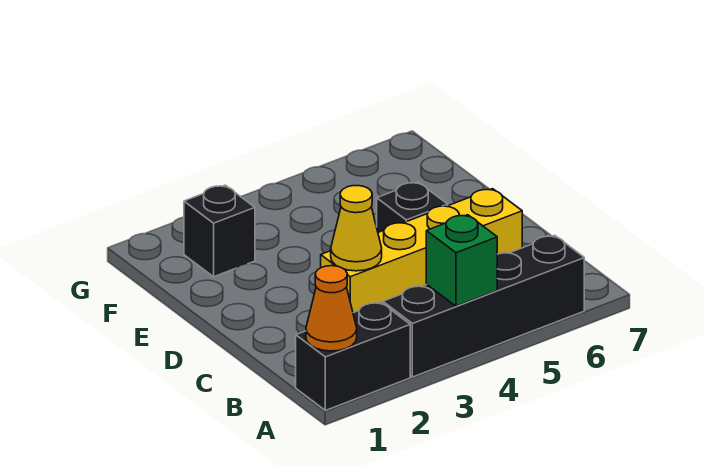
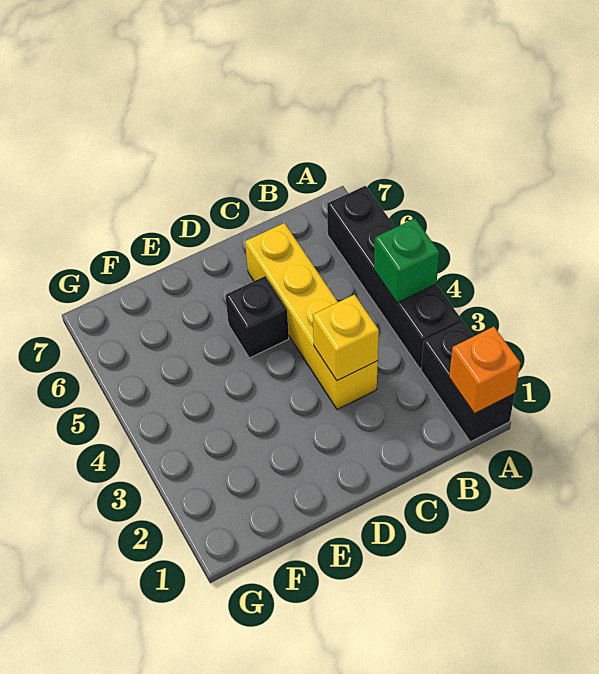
orange cone A1 level 2 -> orange brick A1 level 2
yellow cone C3 level 2 -> yellow brick C3 level 2
black brick F2 level 1 -> none

